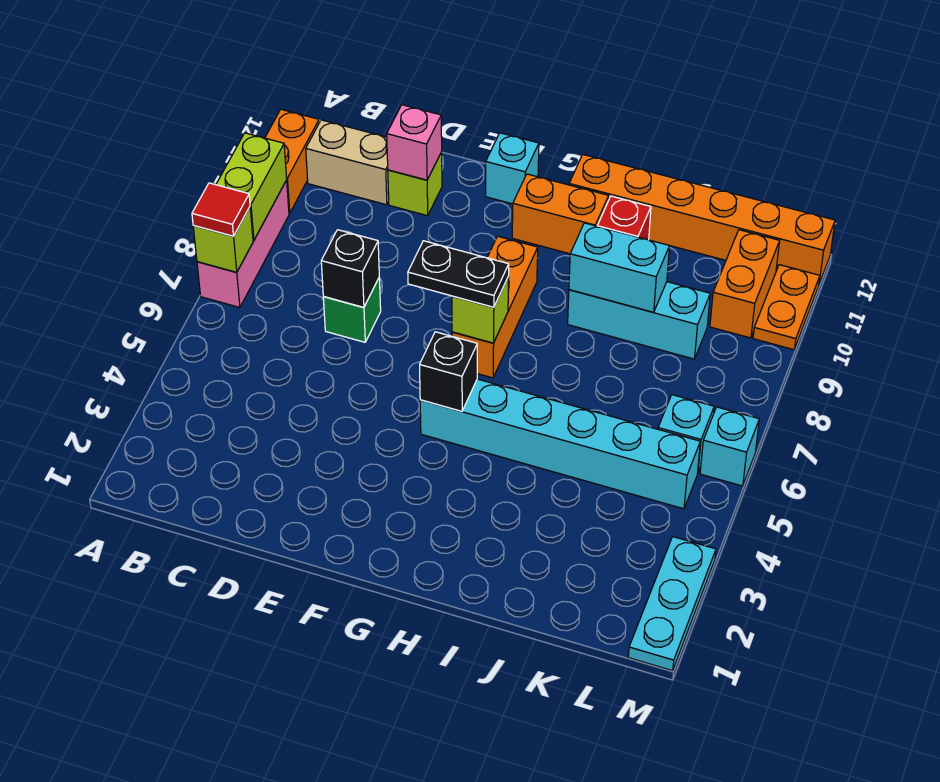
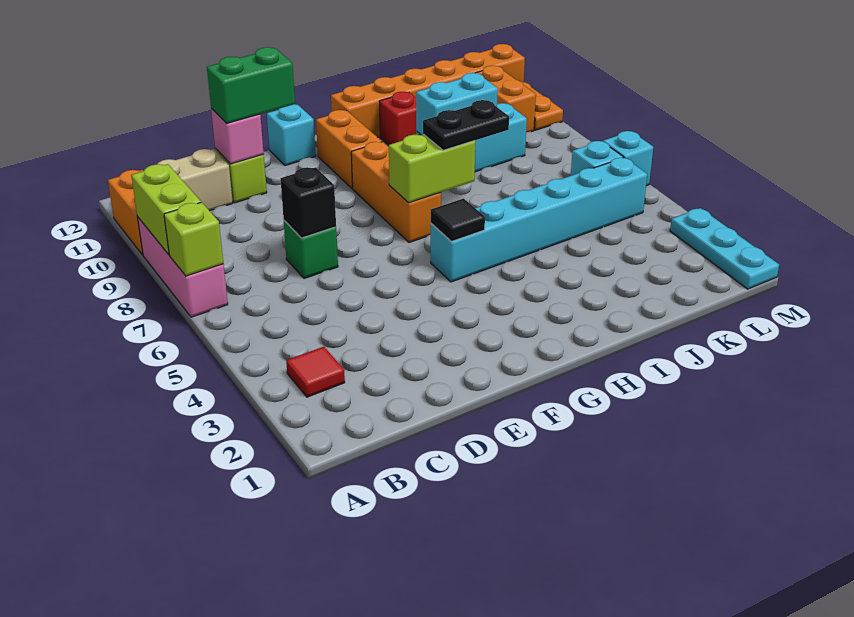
red tile A7 level 3 -> red tile B3 level 1
none -> green brick D11:E11 level 3
black plate F7:G7 level 3 -> black plate H7:I7 level 3
black brick G5 level 2 -> black tile G5 level 2
lime brick G7 level 2 -> lime brick G7:H7 level 2
orange brick G11:H11 level 1 -> orange brick G10:G11 level 1

